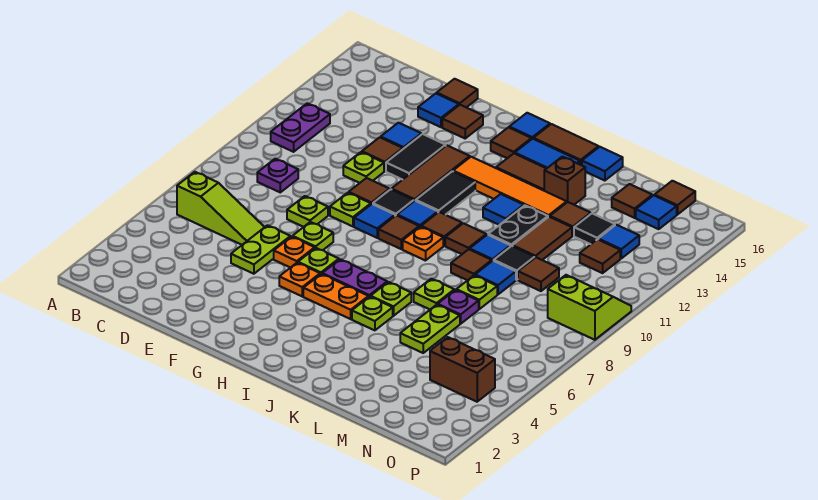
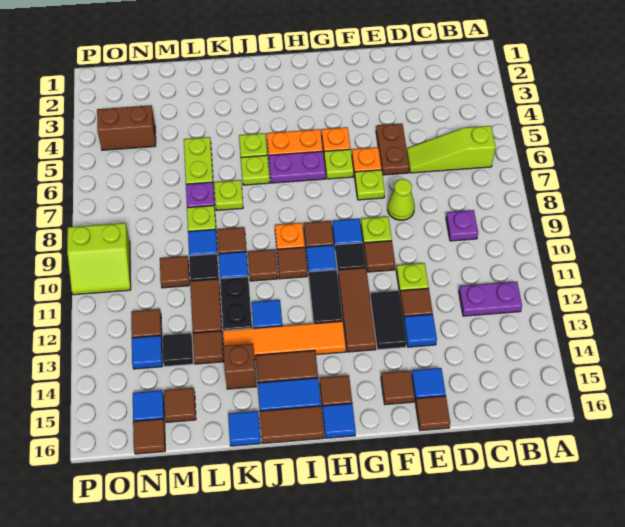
purple plate B11:B12 level 1 -> purple plate B12:C12 level 1
lime plate E5:E6 level 1 -> brown plate E5:E6 level 1
lime plate E8 level 1 -> lime cone E8 level 1

